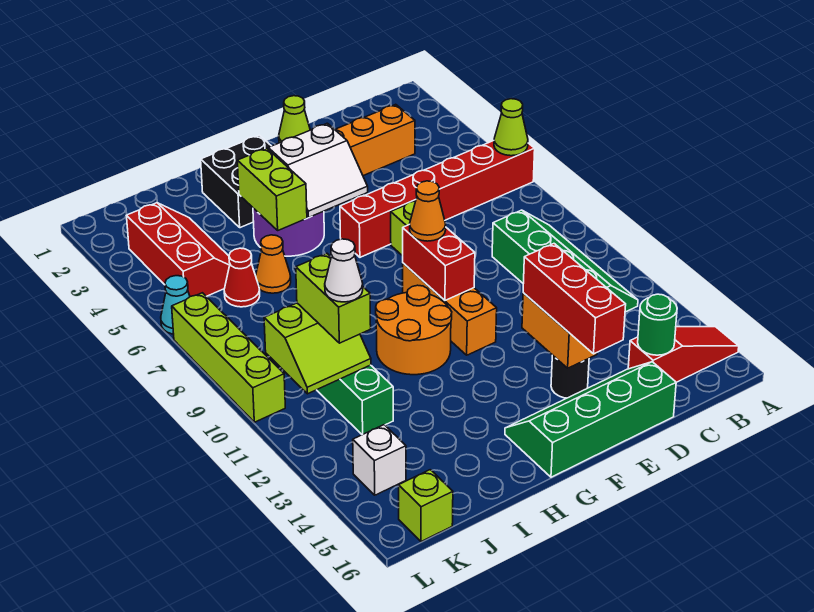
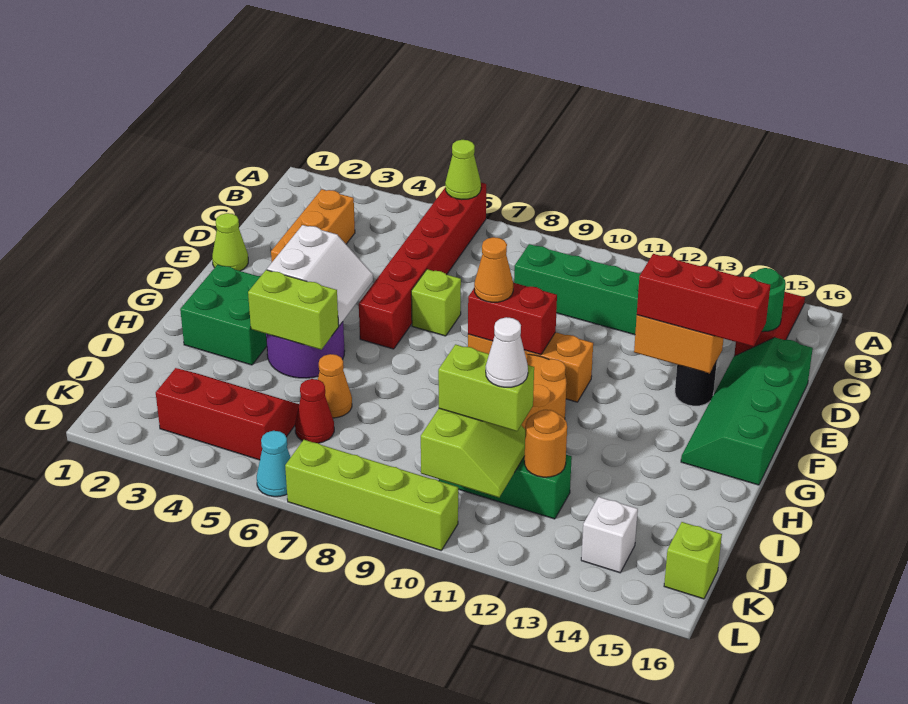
black brick G2:H3 level 1 -> green brick G2:H3 level 1
none -> orange round brick J12 level 2

